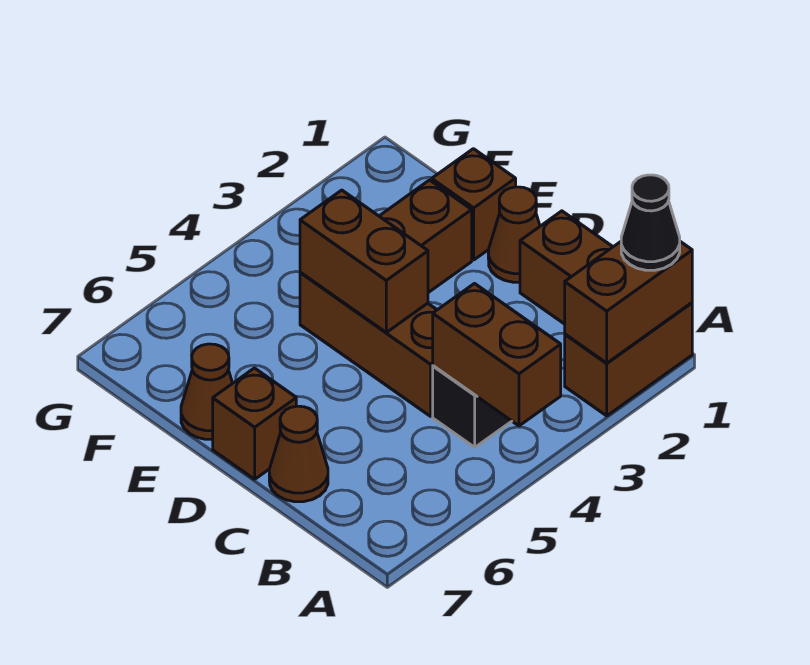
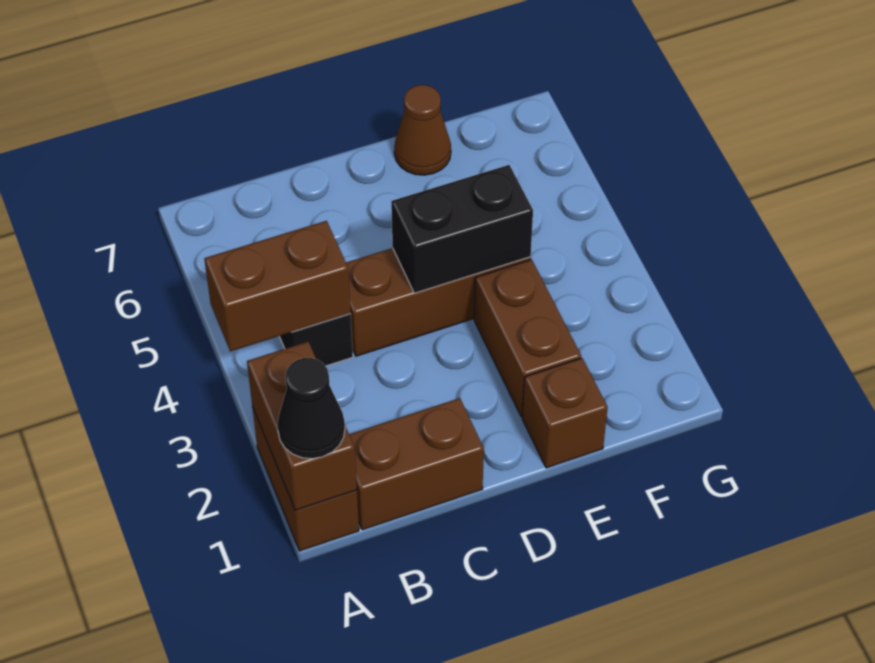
brown cone C7 level 1 -> none
brown cone D1 level 1 -> none
brown brick D4:E4 level 2 -> black brick D4:E4 level 2
brown brick D7 level 1 -> none

